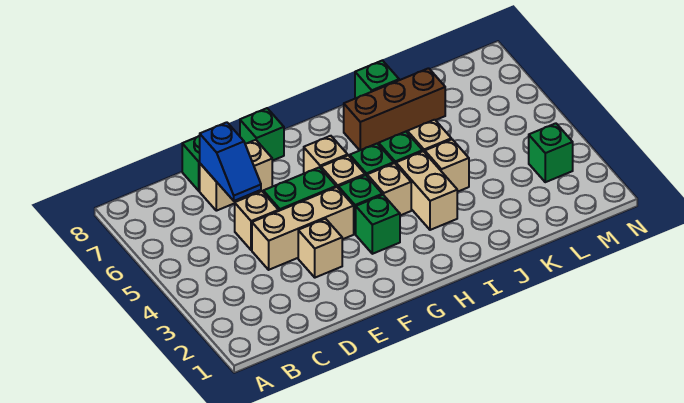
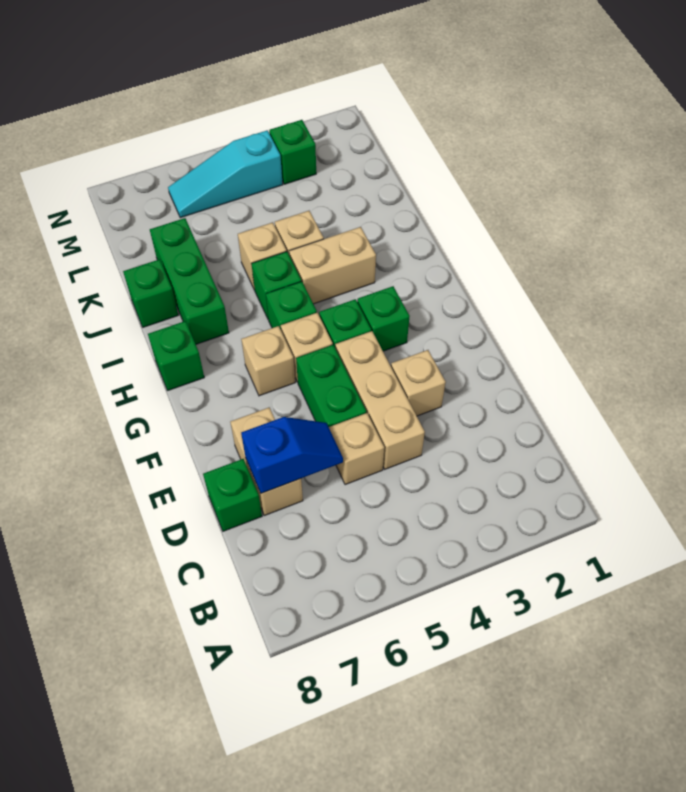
green brick F8 level 1 -> green brick H8 level 1
tan brick H4 level 1 -> none
brown brick I7:K7 level 1 -> green brick I7:K7 level 1
none -> cyan slope M4:M6 level 1 top 4

